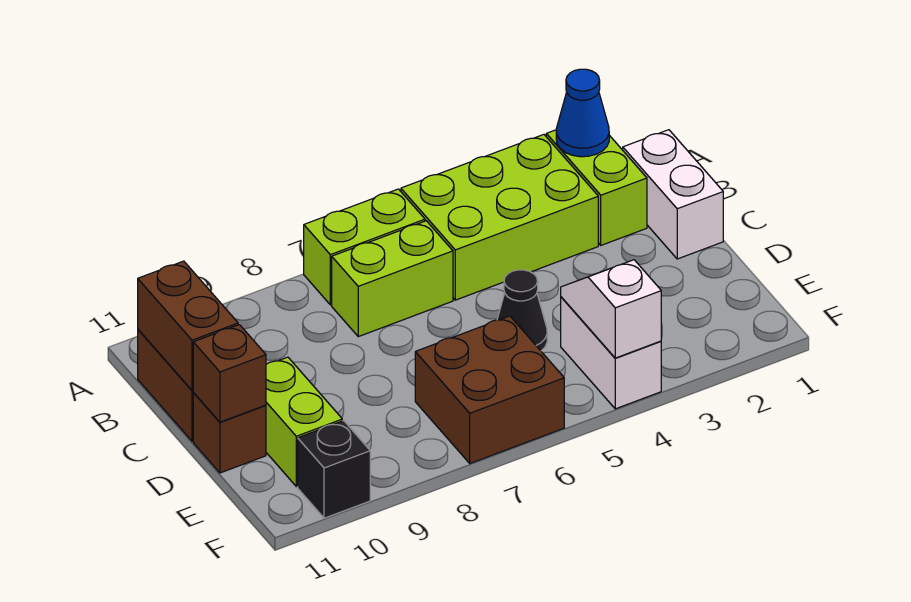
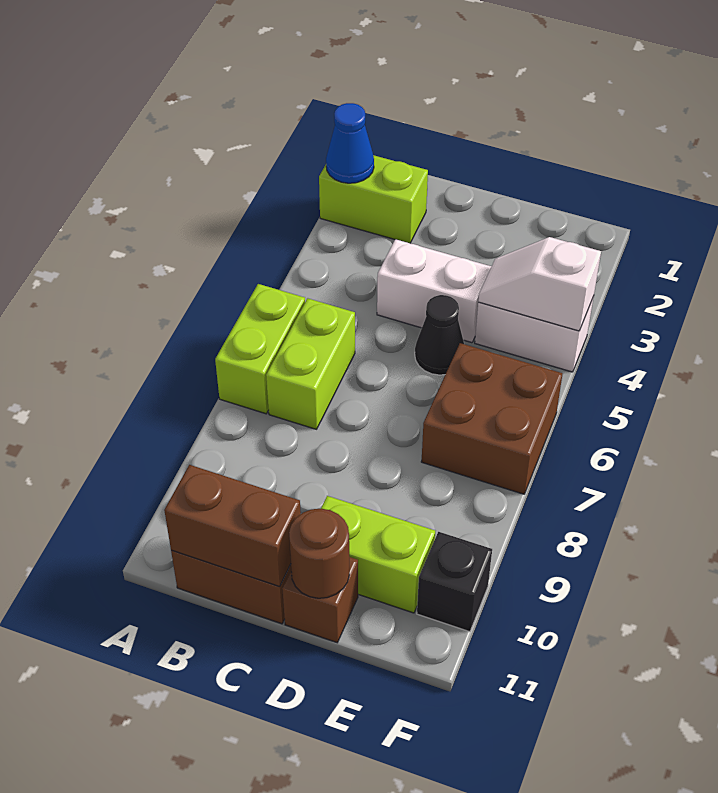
lime brick A3:B5 level 1 -> none
white brick B1:C1 level 1 -> white brick C4:D4 level 1
brown brick D11 level 2 -> brown round brick D11 level 2

